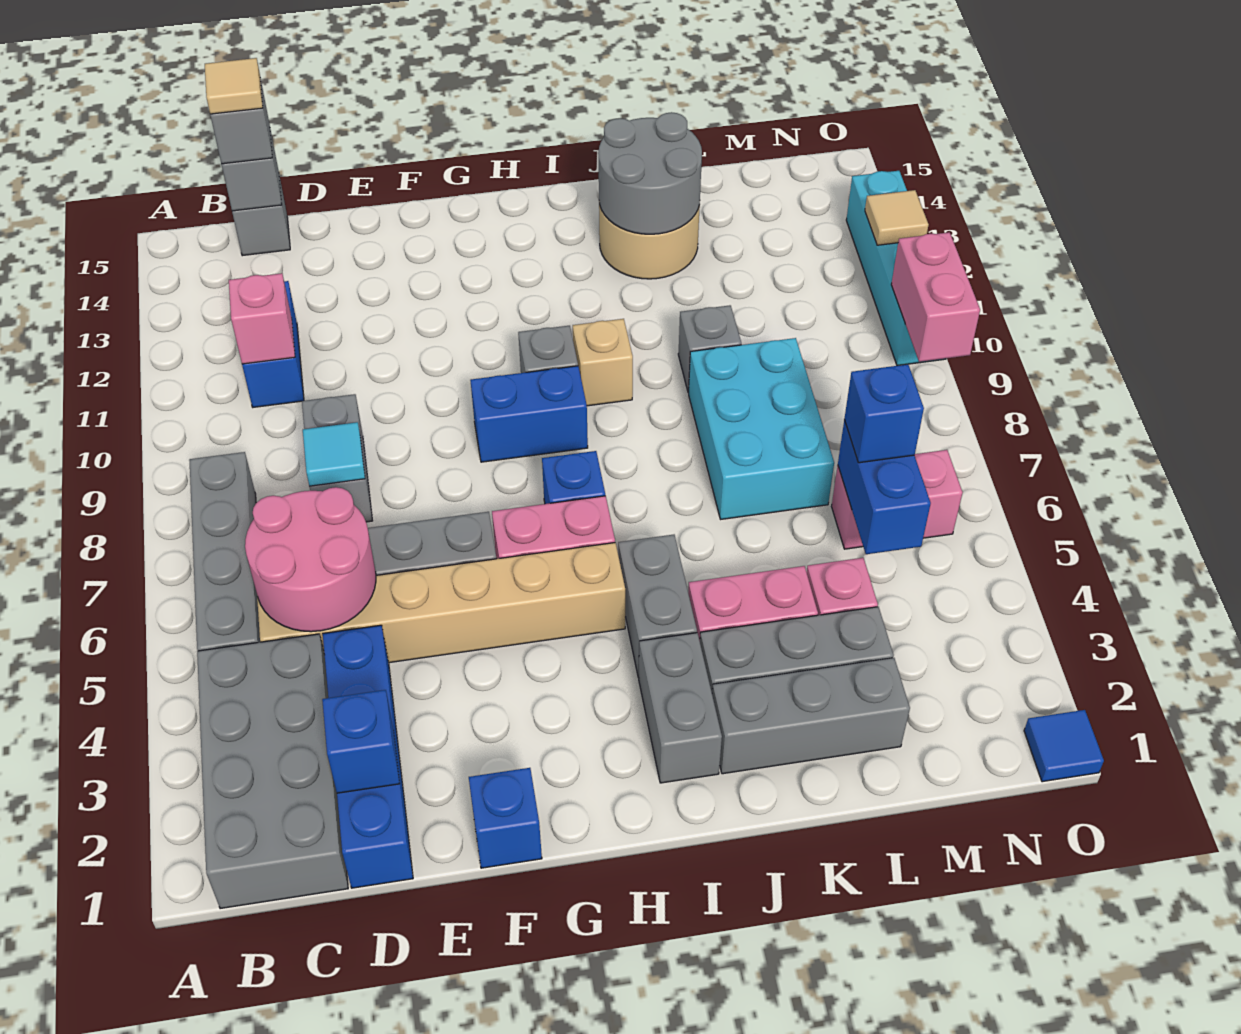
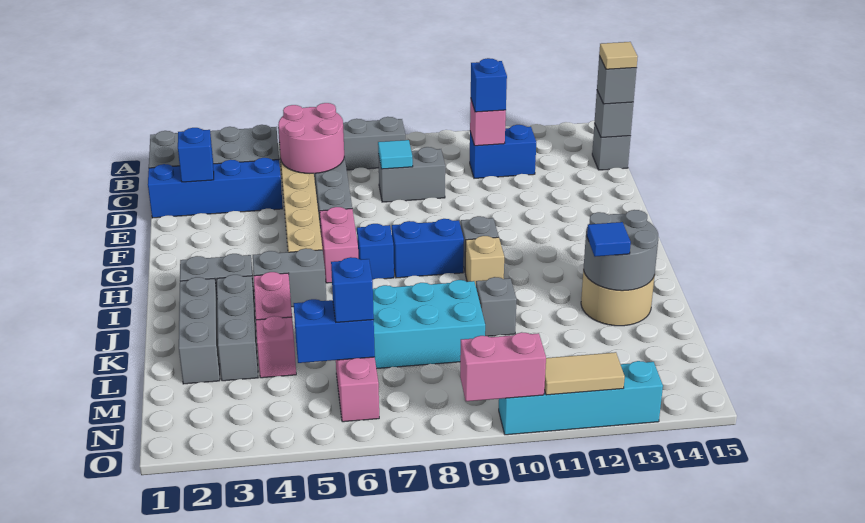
blue brick F1 level 1 -> blue brick C11 level 3
blue brick G9:H9 level 1 -> blue brick H8:H9 level 1
blue tile O1 level 1 -> blue tile K13 level 3
tan tile O12 level 2 -> tan tile O11:O12 level 2

